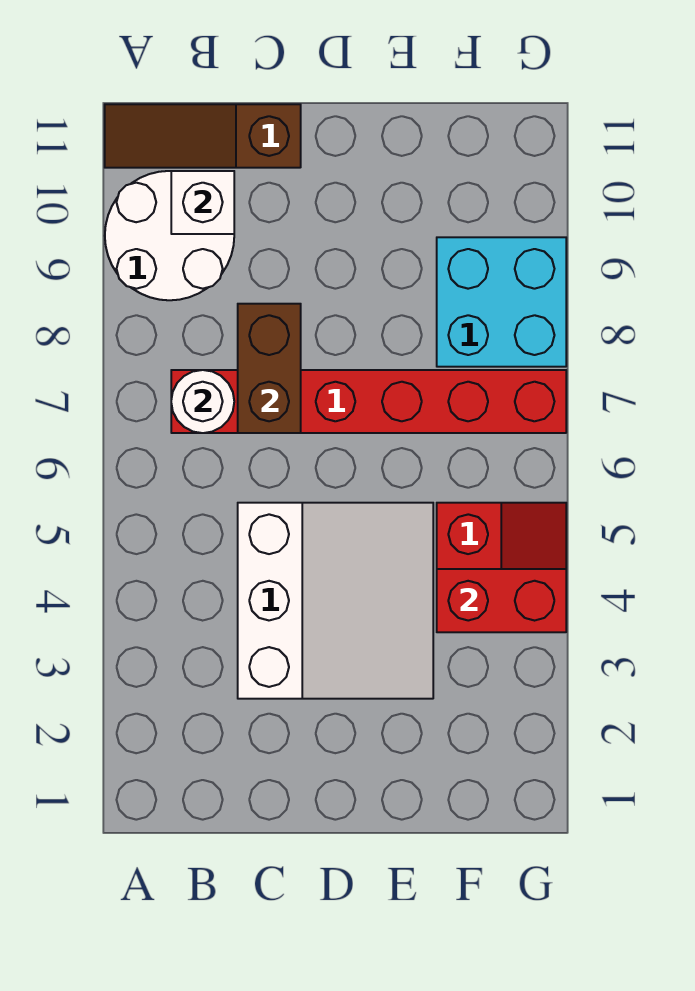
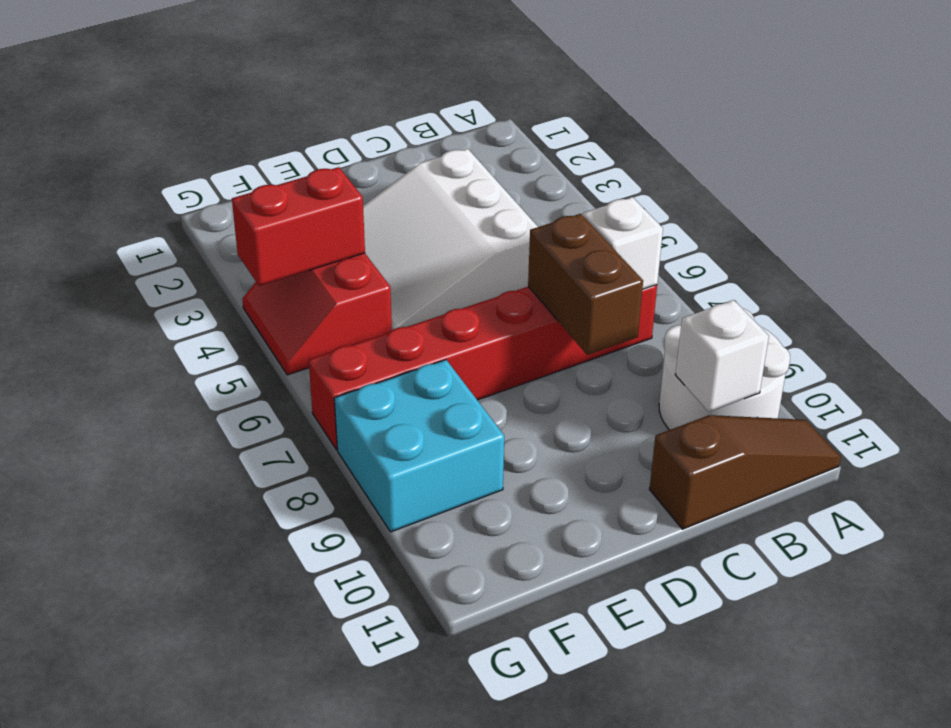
white round brick B7 level 2 -> white brick B7 level 2

